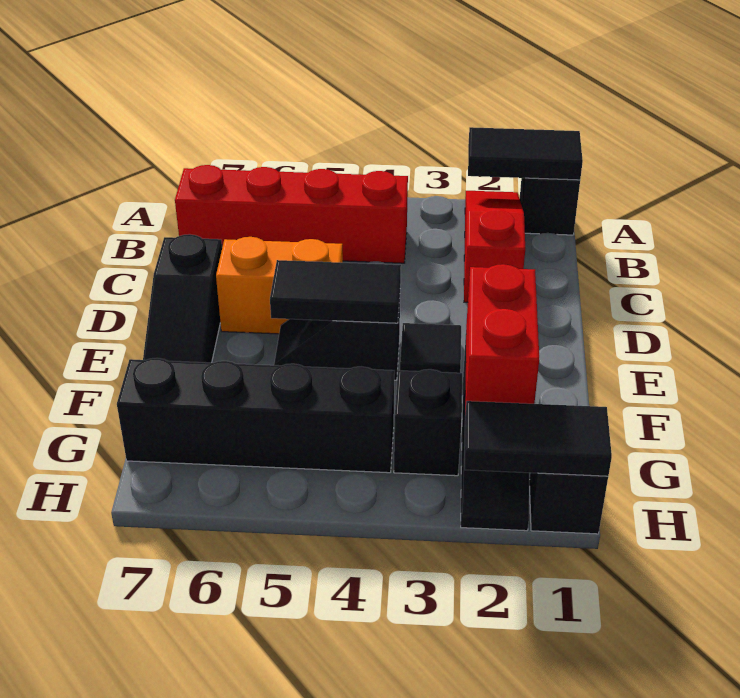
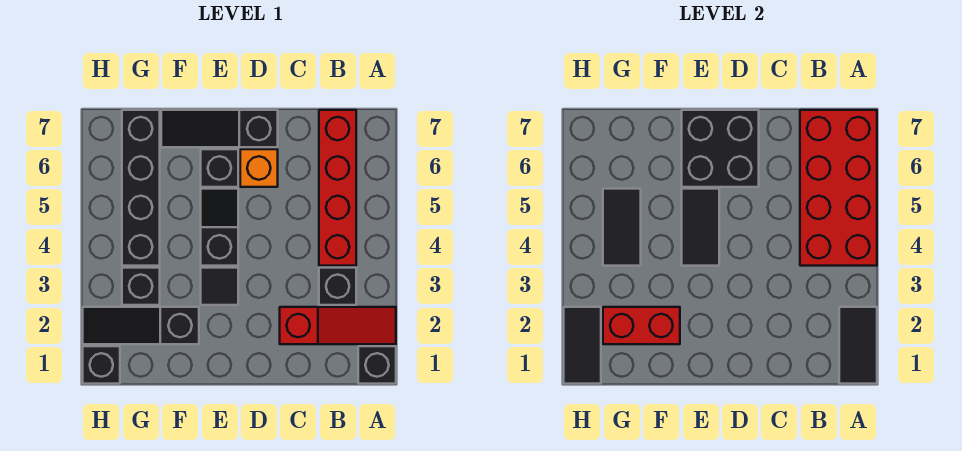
none -> red brick A4:B7 level 2
none -> black brick B3 level 1
orange brick D5:D6 level 1 -> orange brick D6 level 1
none -> black brick D6:E7 level 2
none -> black brick E6 level 1
none -> black tile G4:G5 level 2

